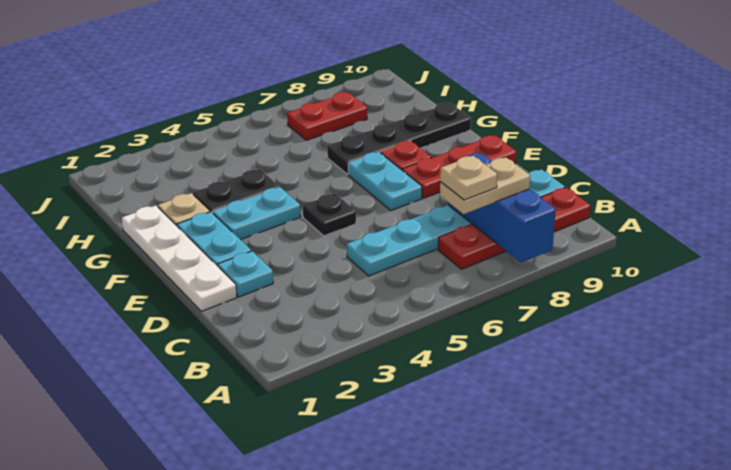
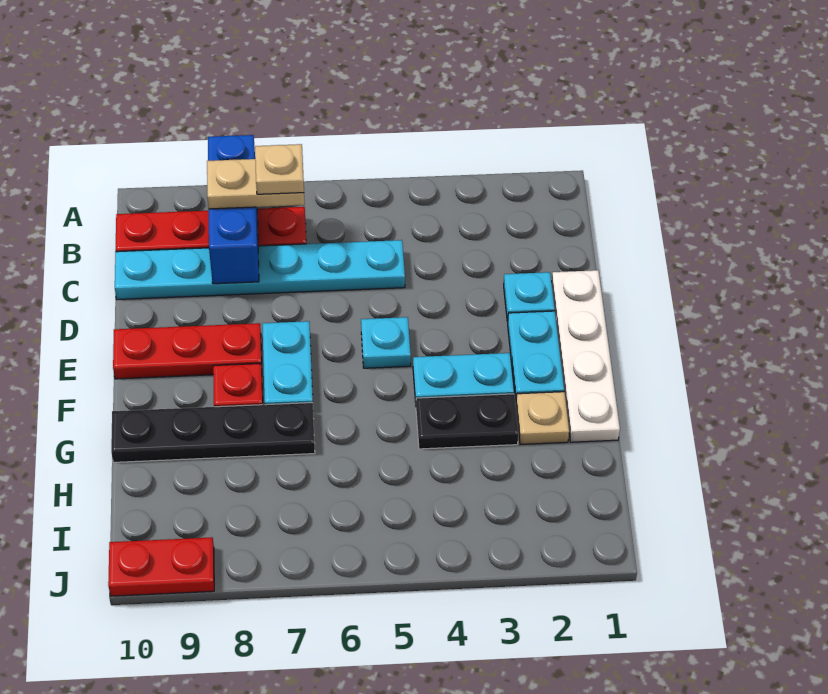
black plate E5 level 1 -> cyan plate E5 level 1
red plate I7:I8 level 1 -> red plate J9:J10 level 1

